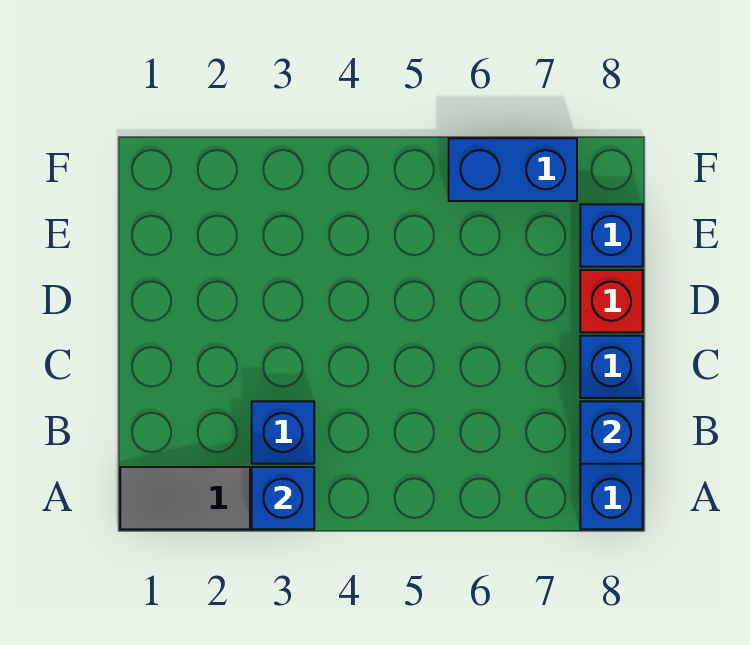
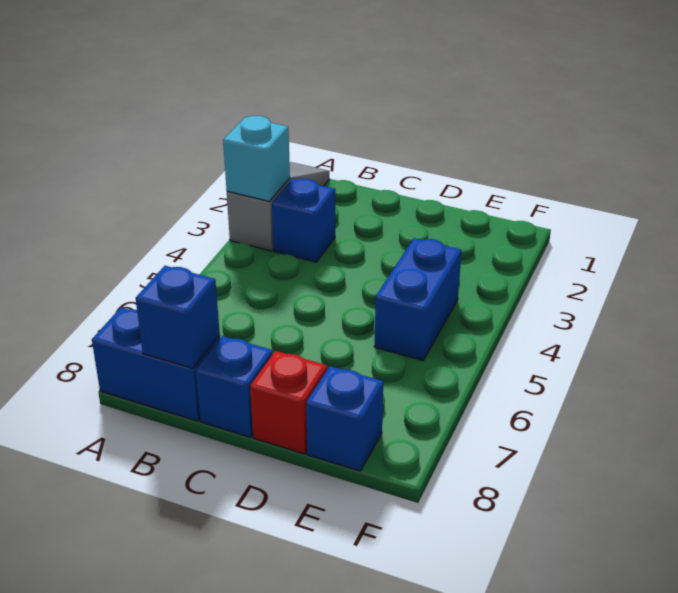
blue brick A3 level 2 -> cyan brick A3 level 2
blue brick F6:F7 level 1 -> blue brick E4:E5 level 1

